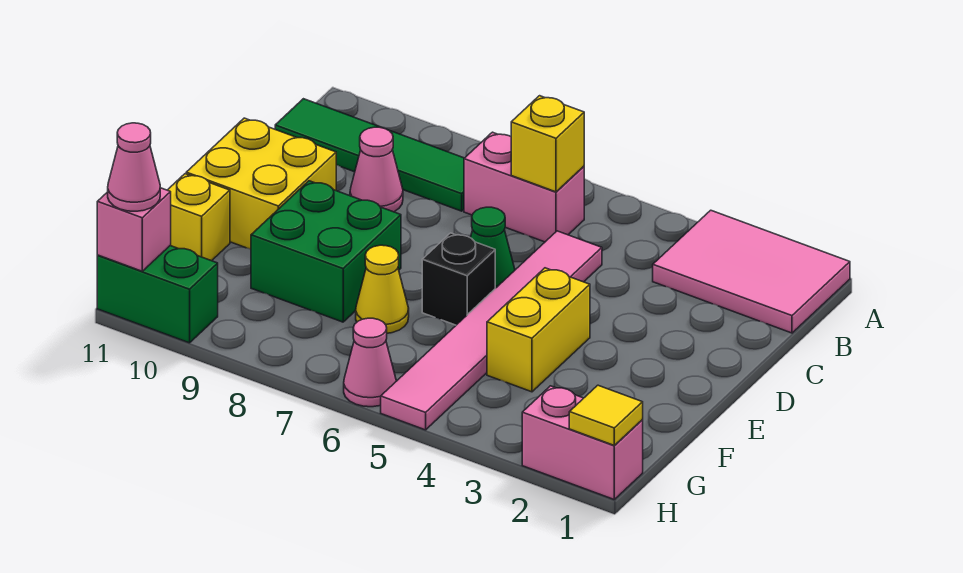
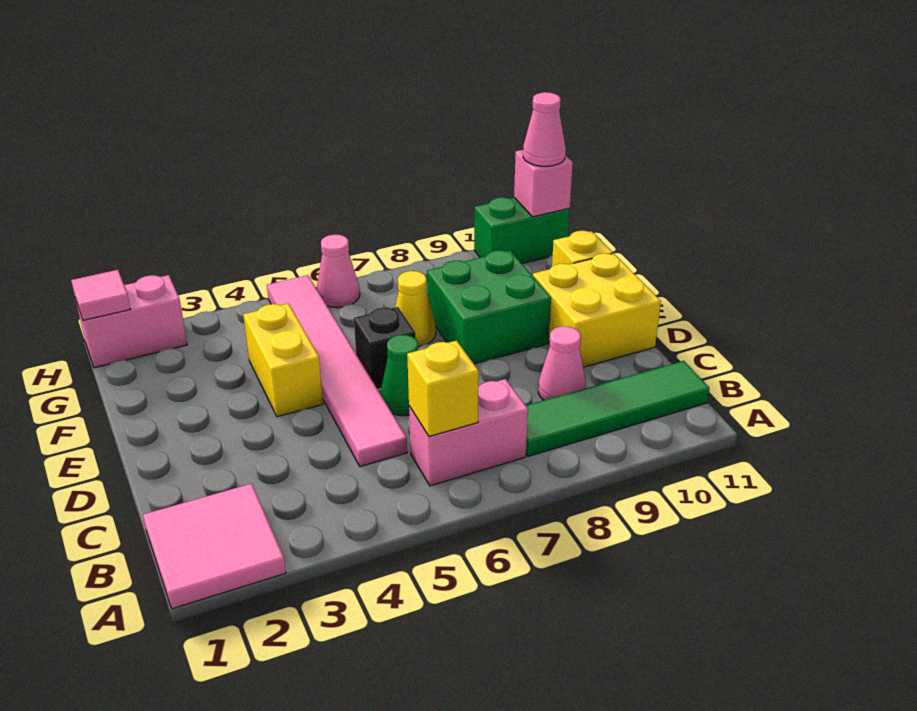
pink tile A1:B3 level 1 -> pink tile A1:B2 level 1
yellow tile H1 level 2 -> pink tile H1 level 2

